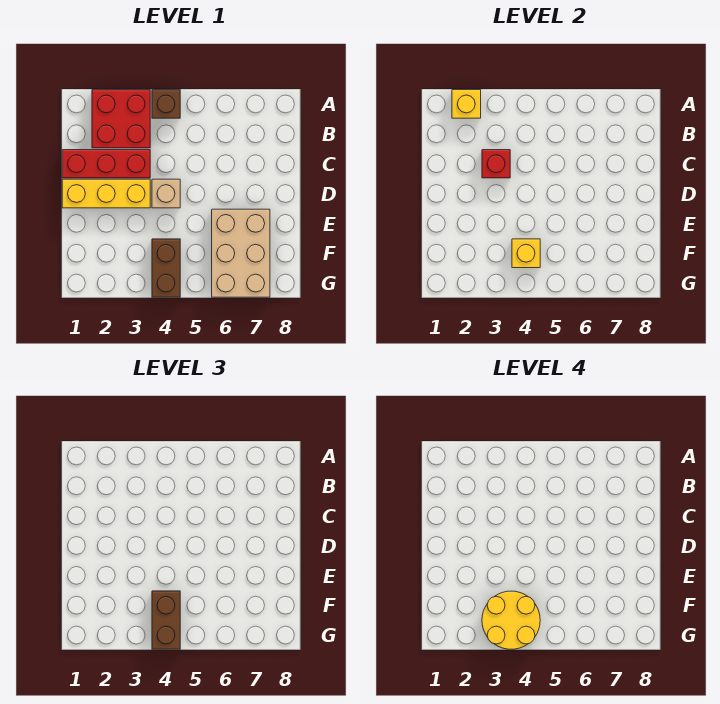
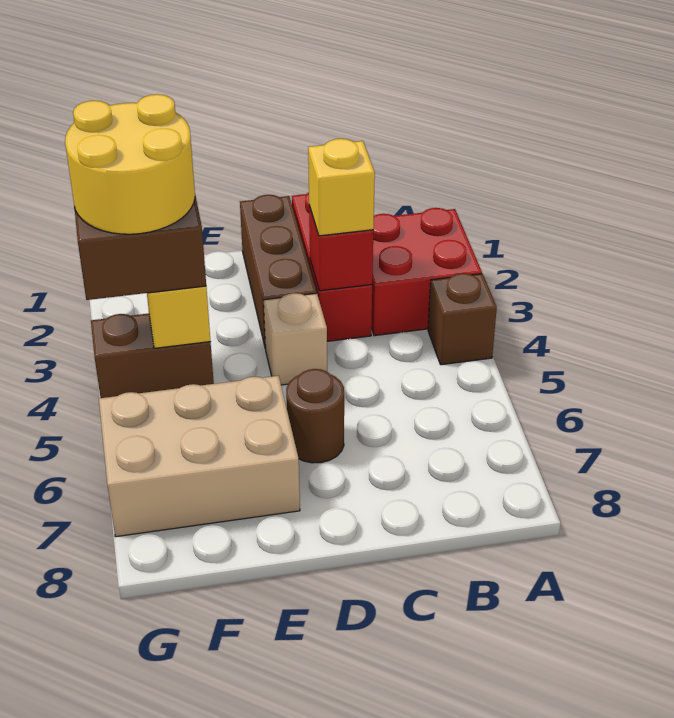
yellow brick A2 level 2 -> yellow brick C3 level 3
yellow brick D1:D3 level 1 -> brown brick D1:D3 level 1
none -> brown round brick D6 level 1

